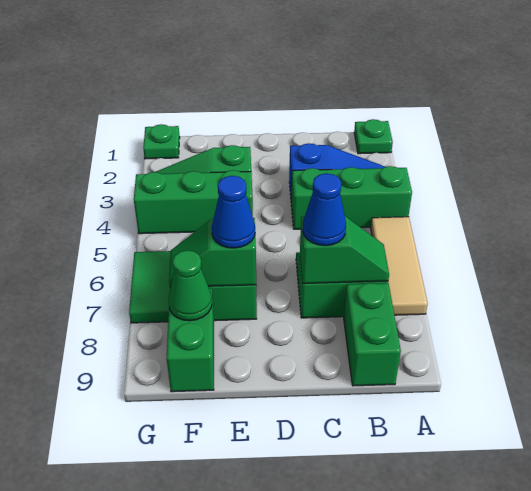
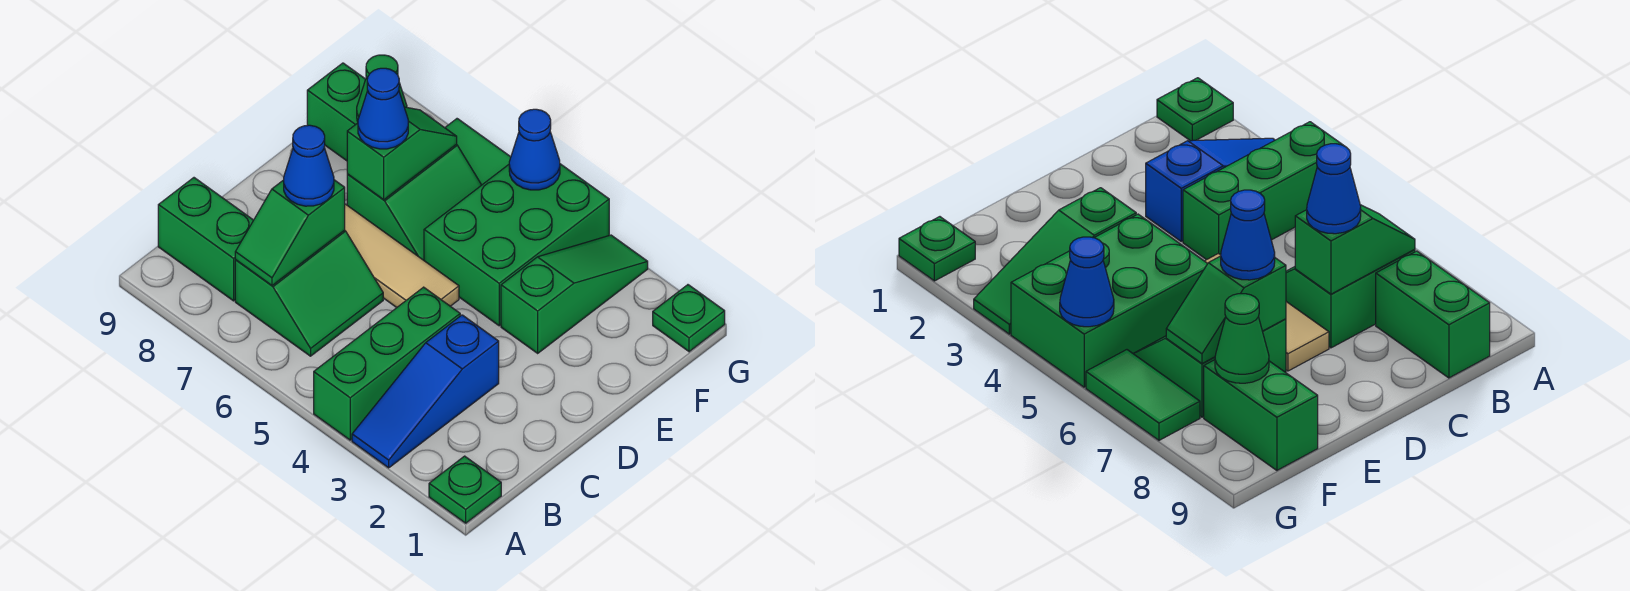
tan tile A5:A7 level 1 -> tan tile D5:D7 level 1
green brick E4:G4 level 1 -> green brick E4:G5 level 1
none -> blue cone G5 level 2

